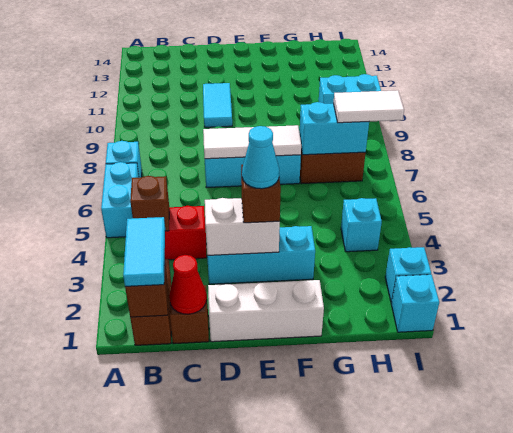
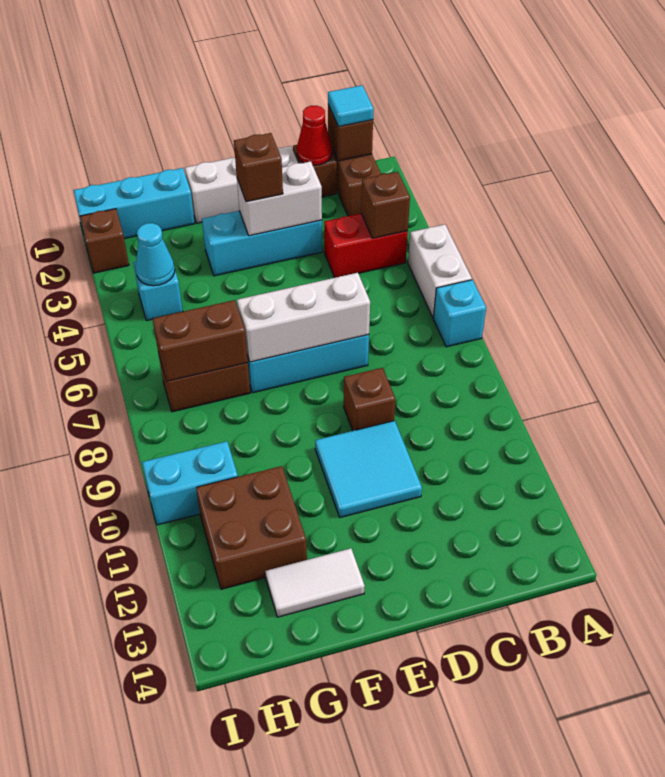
cyan brick A5:A6 level 1 -> white brick A5:A6 level 1
cyan tile B1:B2 level 3 -> cyan tile B1 level 3
white tile D7:F7 level 2 -> white brick D7:F7 level 2
none -> brown brick D9 level 1
cyan tile D10:D11 level 1 -> cyan tile D10:E11 level 1
cyan cone E3 level 4 -> cyan cone H4 level 2
cyan brick G7:H7 level 2 -> brown brick G7:H7 level 2
none -> brown brick G11:H12 level 1
white tile H7:I7 level 3 -> white tile F13:G13 level 1
cyan brick I1 level 1 -> cyan brick G1:I1 level 1
cyan brick I2 level 1 -> brown brick I2 level 1

